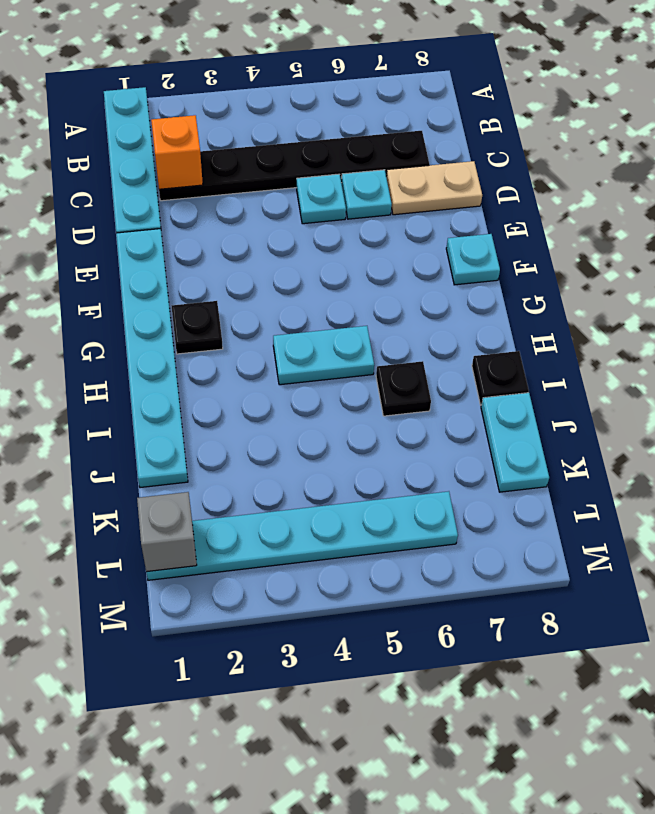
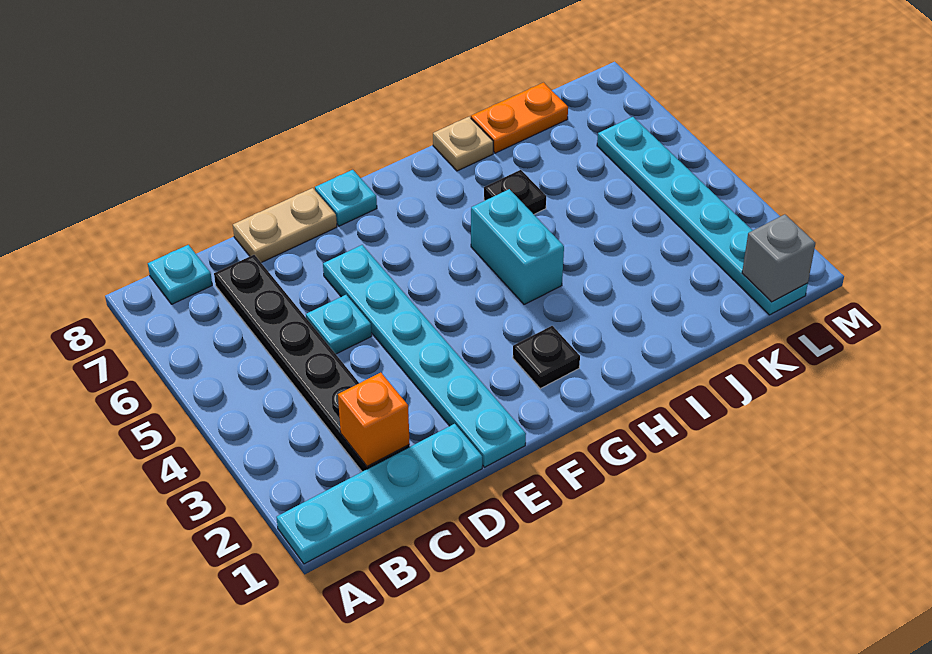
cyan plate D6 level 1 -> cyan plate B8 level 1
tan plate D7:D8 level 1 -> tan plate D8:E8 level 1
cyan plate E1:J1 level 1 -> cyan plate E1:E6 level 1
cyan plate H4:H5 level 1 -> cyan brick H4:H5 level 1
black plate I8 level 1 -> tan plate I8 level 1
cyan plate J8:K8 level 1 -> orange plate J8:K8 level 1

